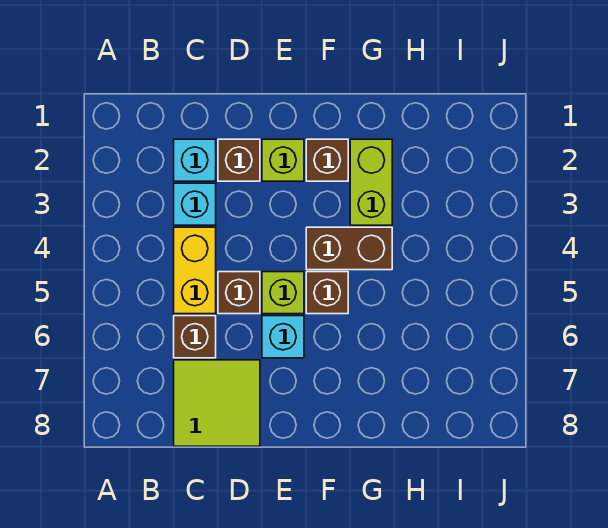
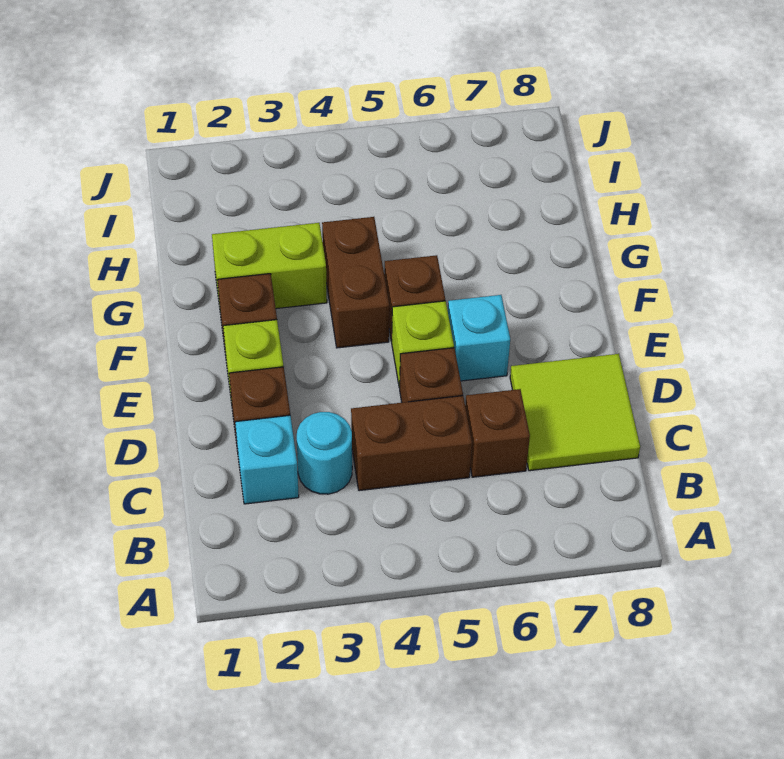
cyan brick C3 level 1 -> cyan round brick C3 level 1
yellow brick C4:C5 level 1 -> brown brick C4:C5 level 1

